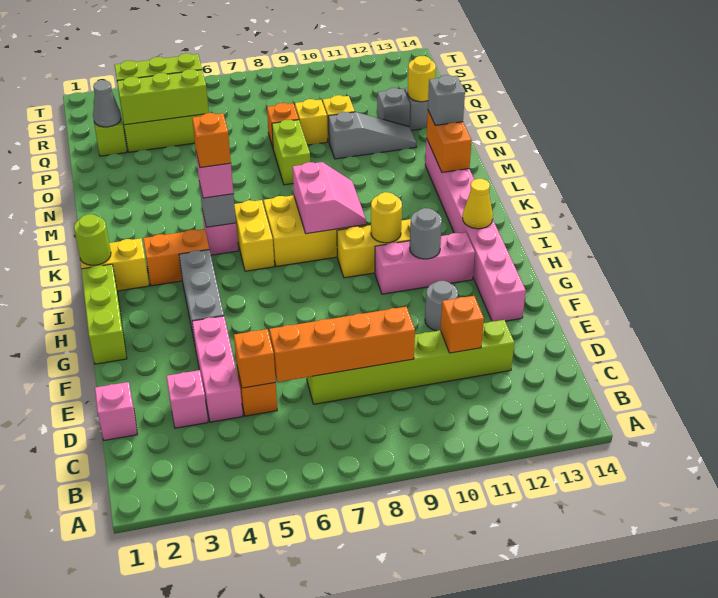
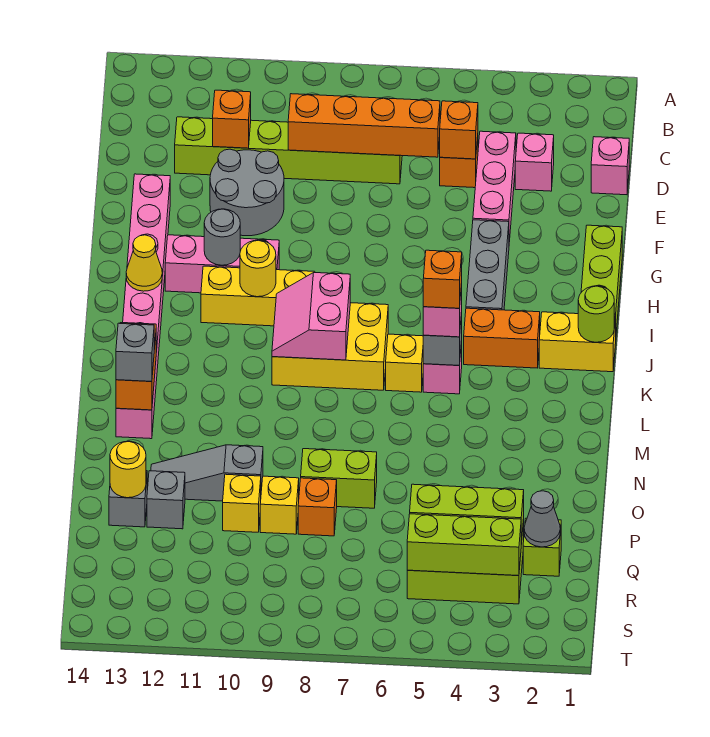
grey round brick F11 level 1 -> grey round brick E10:F11 level 1
yellow brick J6:K6 level 1 -> yellow brick K6 level 1
lime brick N8:O8 level 1 -> lime brick O7:O8 level 1

